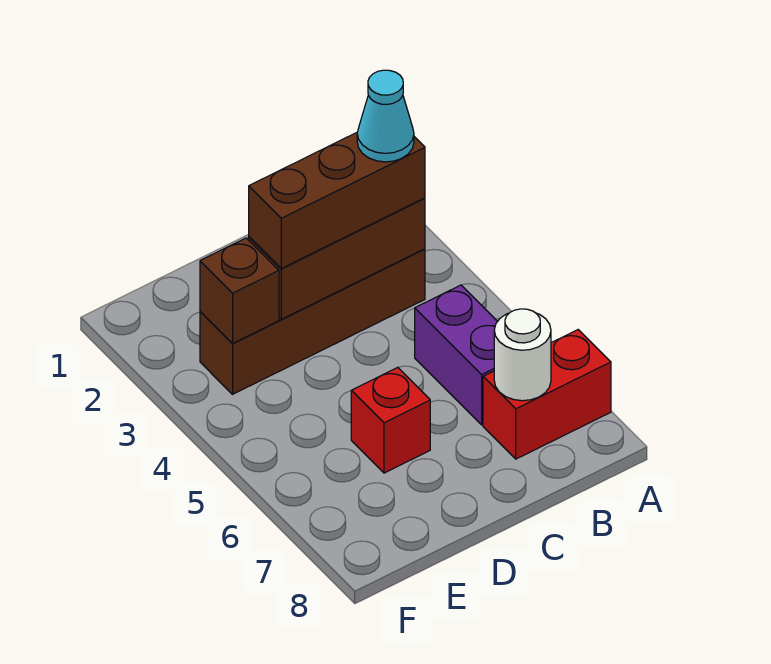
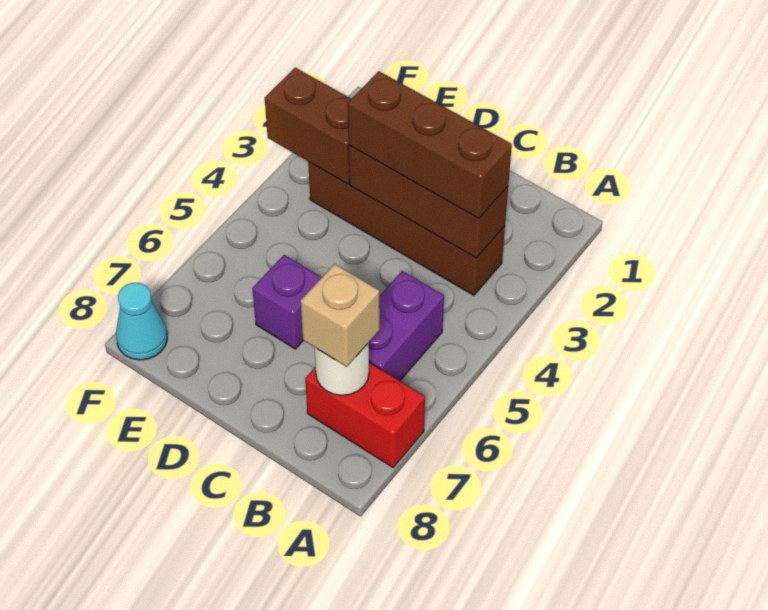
cyan cone B3 level 4 -> cyan cone F8 level 1
none -> tan brick B7 level 3
red brick D6 level 1 -> purple brick D6 level 1
brown brick E3 level 2 -> brown brick E3:F3 level 2

